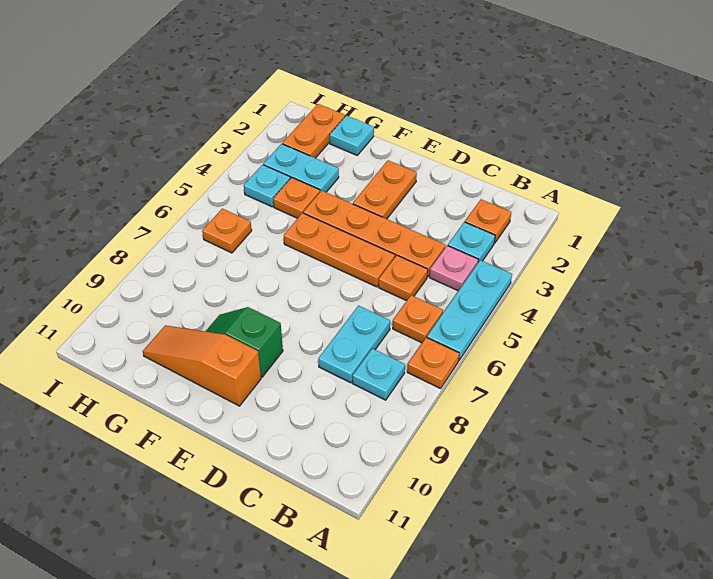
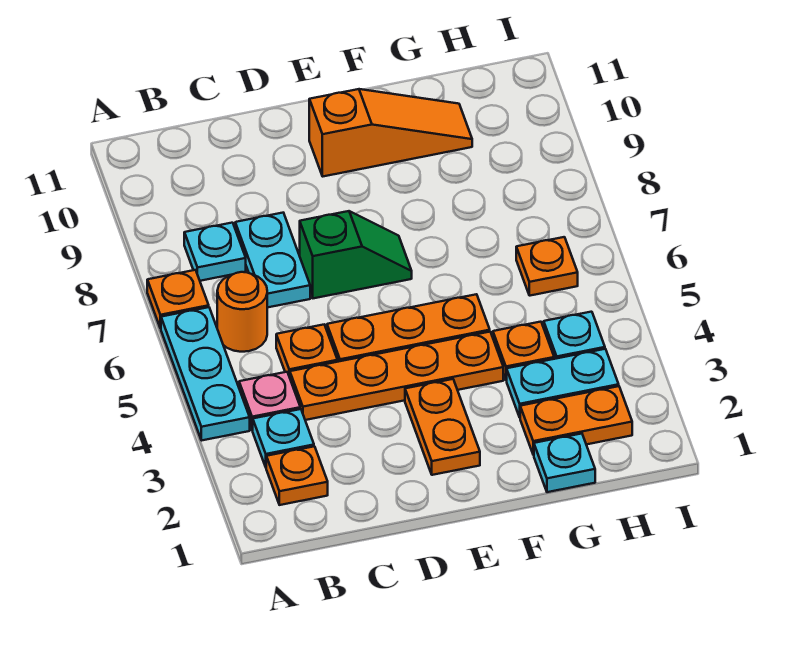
orange plate B6 level 1 -> orange round brick B6 level 1
green slope E9:F9 level 1 top E -> green slope D7:E7 level 1 top D
orange plate H1:H2 level 1 -> orange plate G2:H2 level 1

